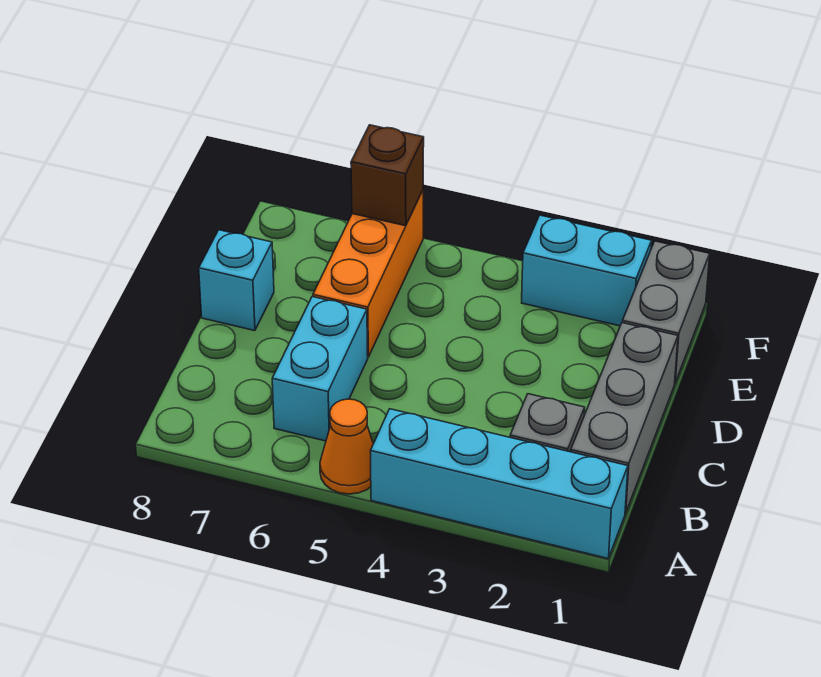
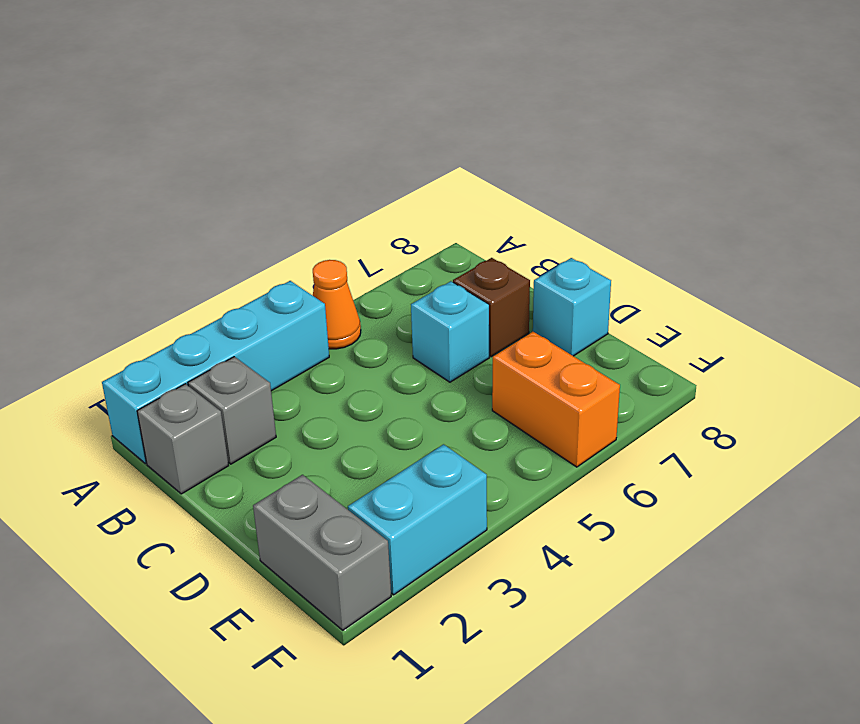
grey brick B1:D1 level 1 -> grey brick B1 level 1
cyan brick B6:C6 level 1 -> cyan brick C6 level 1
orange brick D6:F6 level 1 -> orange brick E6:F6 level 1
brown brick F6 level 2 -> brown brick C7 level 1

